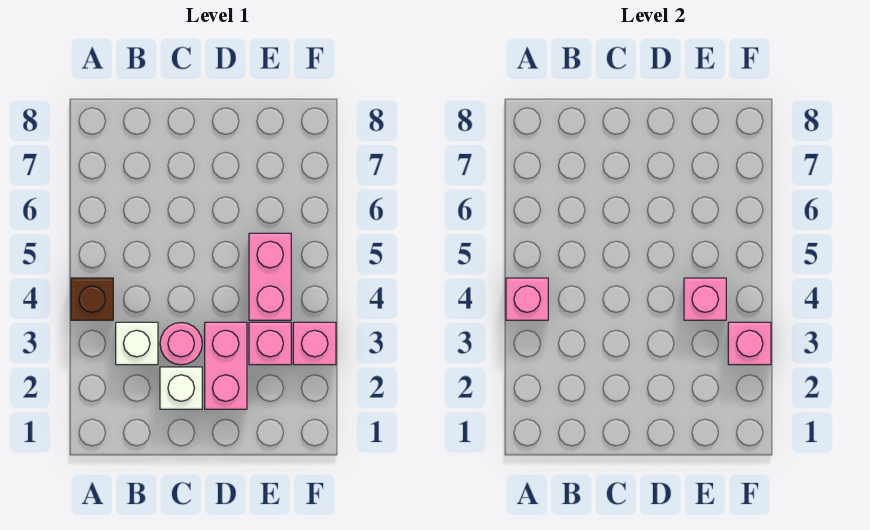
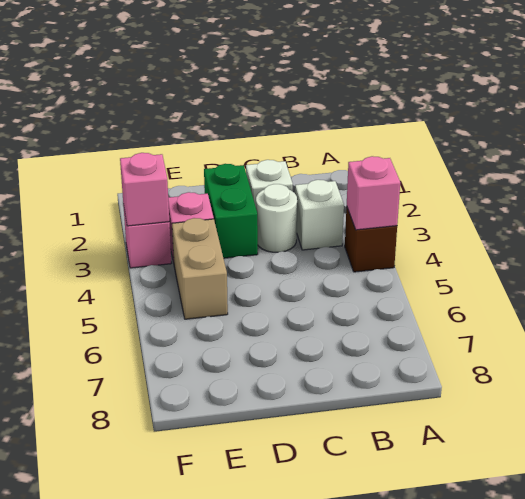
pink round brick C3 level 1 -> white round brick C3 level 1
pink brick D2:D3 level 1 -> green brick D2:D3 level 1
pink brick E4:E5 level 1 -> tan brick E4:E5 level 1
pink brick E4 level 2 -> none

